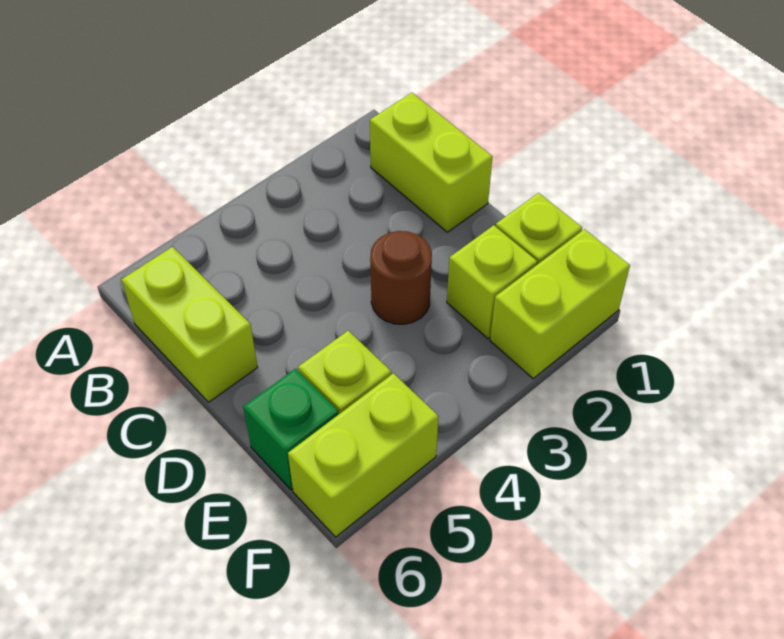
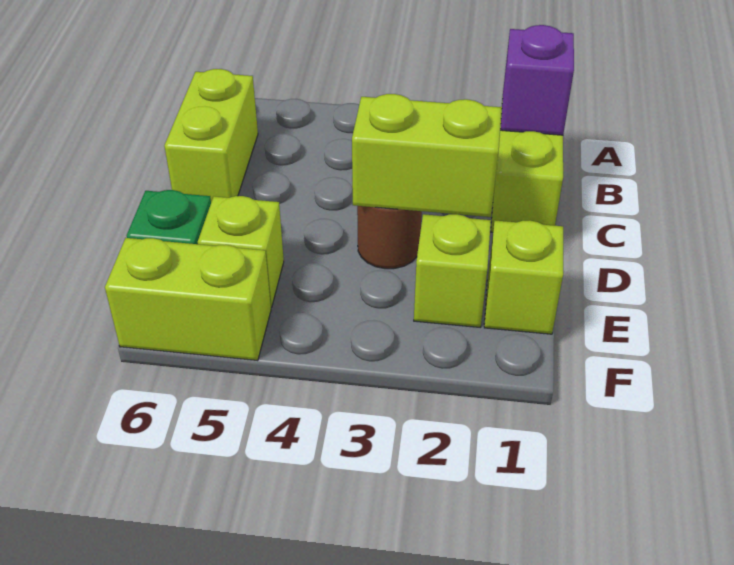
none -> purple brick B1 level 2
lime brick F1:F2 level 1 -> lime brick D2:D3 level 2

